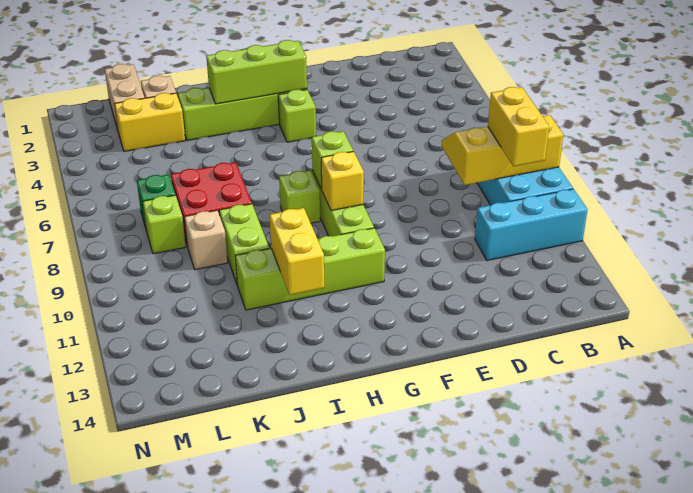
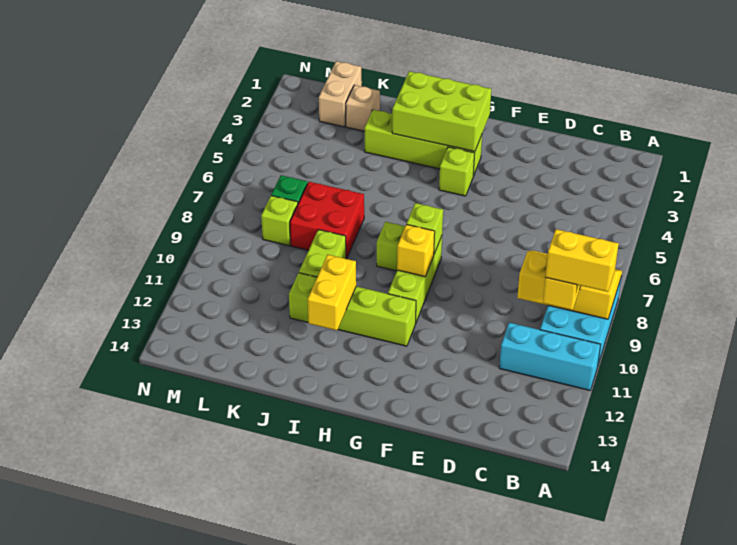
lime brick G3:I3 level 2 -> lime brick G2:I3 level 2
yellow brick K3:L3 level 1 -> yellow brick A10:B10 level 4
tan brick K9 level 1 -> none

